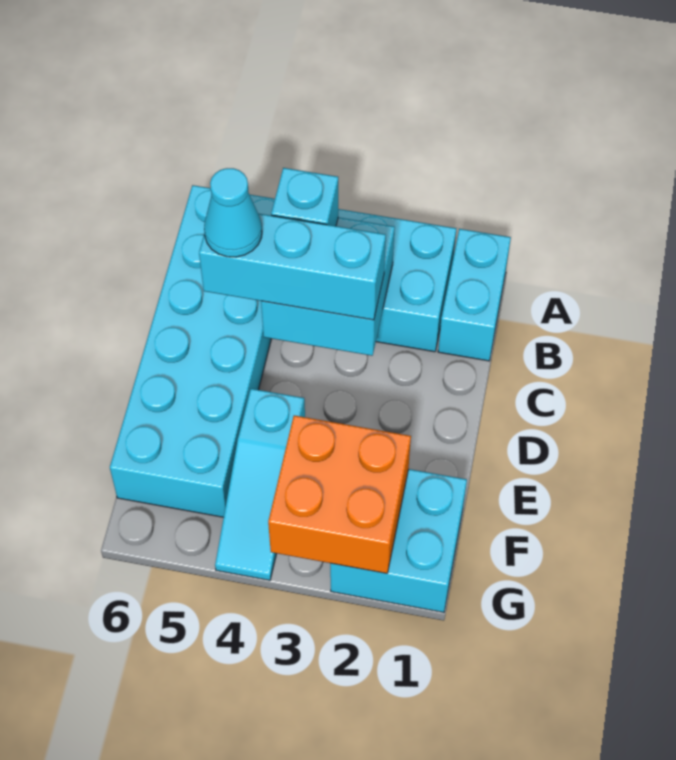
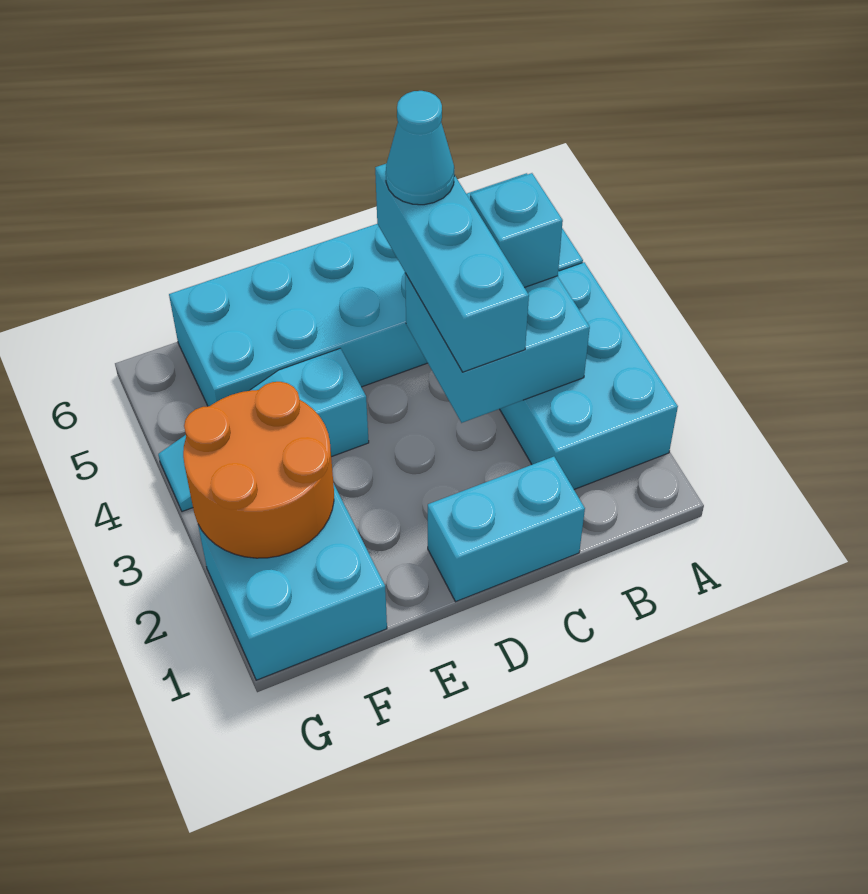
cyan brick A1:B1 level 1 -> cyan brick C1:D1 level 1
orange brick F2:G3 level 2 -> orange round brick F2:G3 level 2

